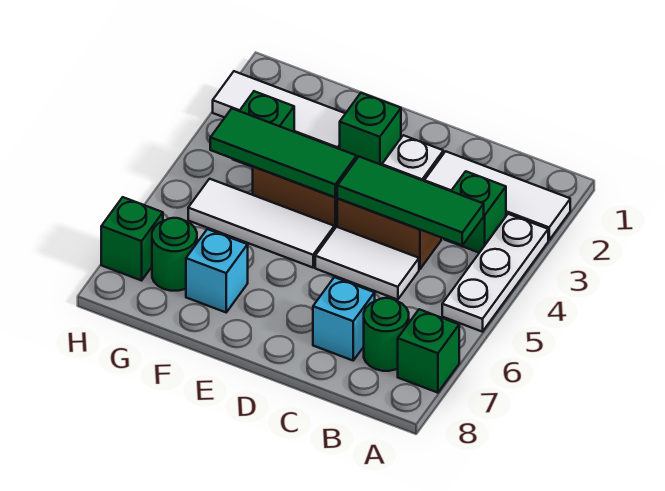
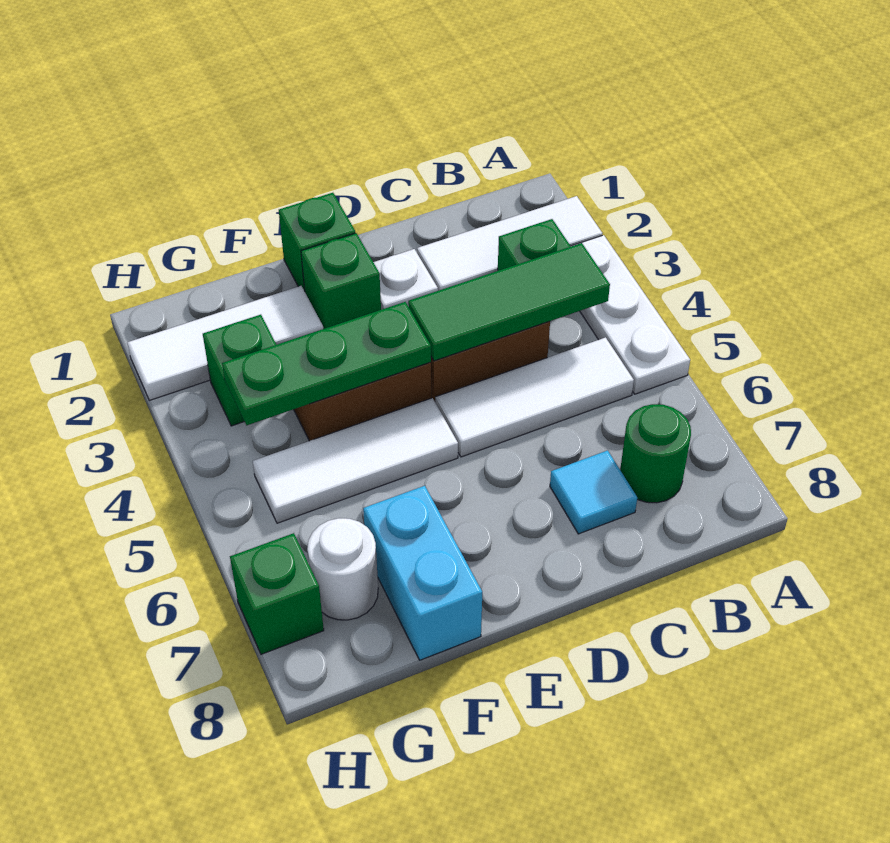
green brick A7 level 1 -> green brick E1 level 1
white tile C5:D5 level 1 -> white tile B5:D5 level 1
cyan brick C7 level 1 -> cyan tile C7 level 1
green tile E4:G4 level 2 -> green plate E4:G4 level 2
cyan brick F7 level 1 -> cyan brick F7:F8 level 1
green round brick G7 level 1 -> white round brick G7 level 1

